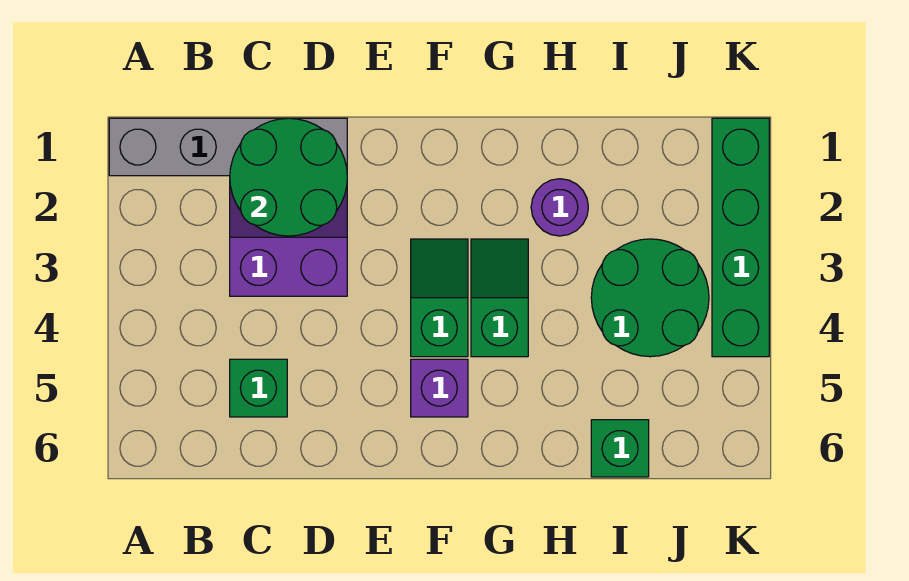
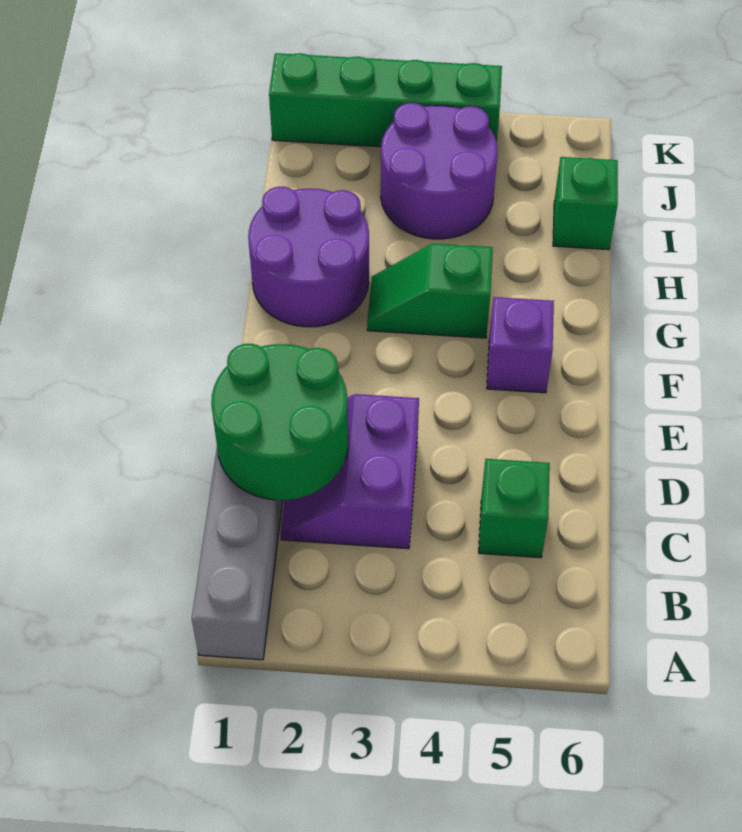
green slope F3:F4 level 1 top 4 -> none
purple round brick H2 level 1 -> purple round brick G1:H2 level 1
green round brick I3:J4 level 1 -> purple round brick I3:J4 level 1

